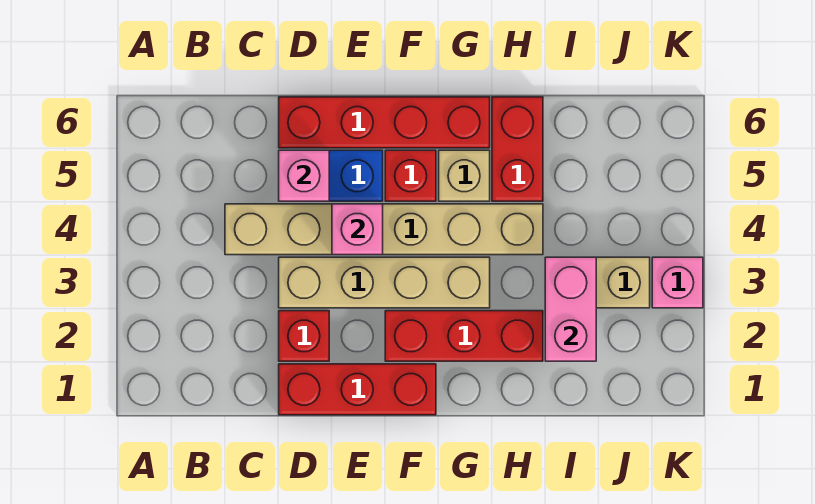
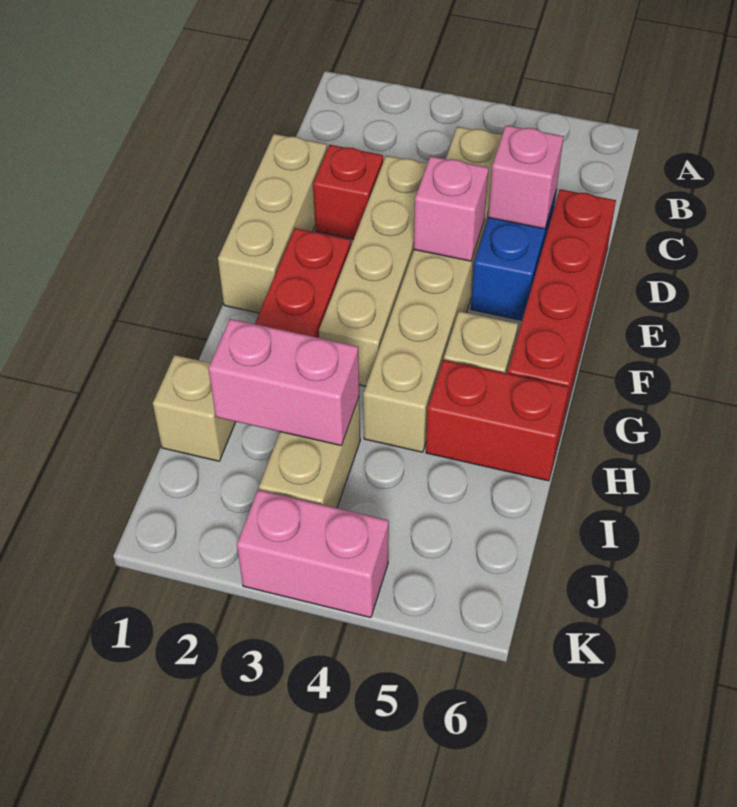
red brick D1:F1 level 1 -> tan brick D1:F1 level 1
red brick F5 level 1 -> none
none -> tan brick I1 level 1
pink brick K3 level 1 -> pink brick K3:K4 level 1

